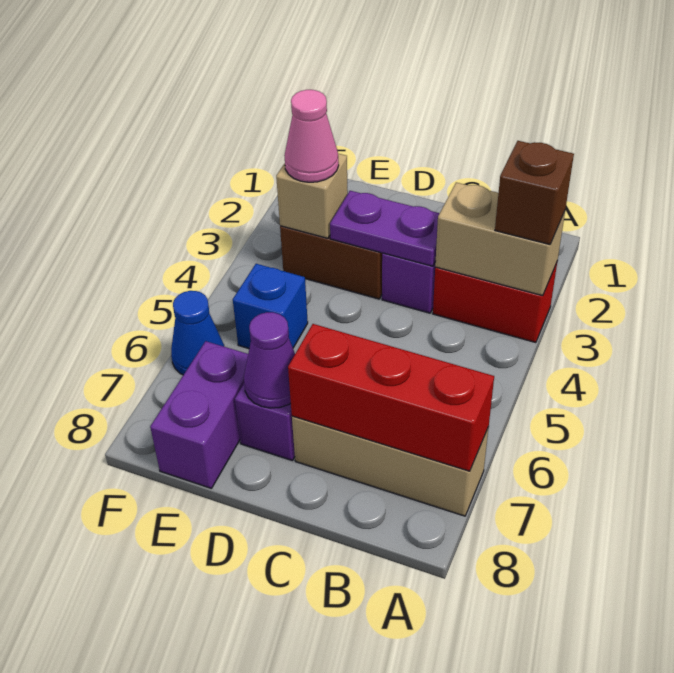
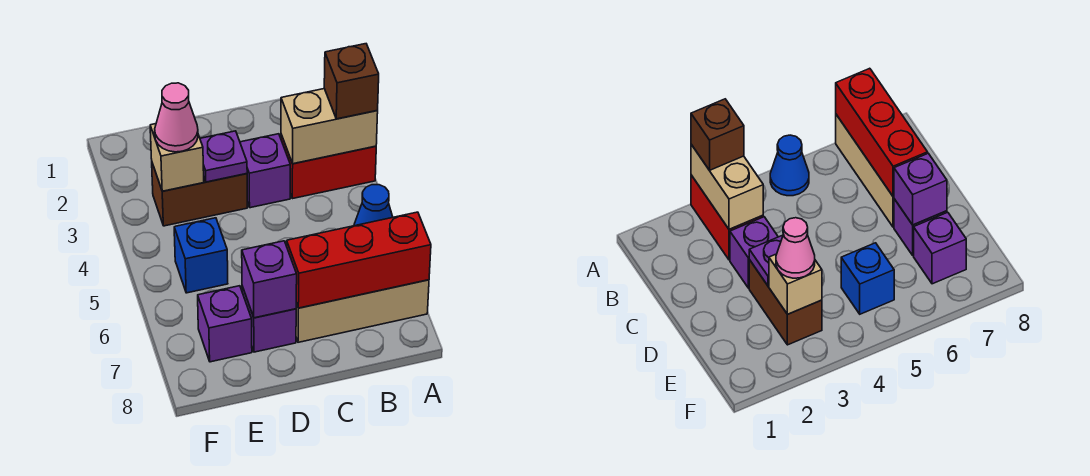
purple plate C3:D3 level 2 -> purple plate D3 level 2
purple cone D7 level 2 -> purple brick D7 level 2
purple brick E7:E8 level 1 -> purple brick E7 level 1
blue cone F6 level 1 -> blue cone A5 level 1

